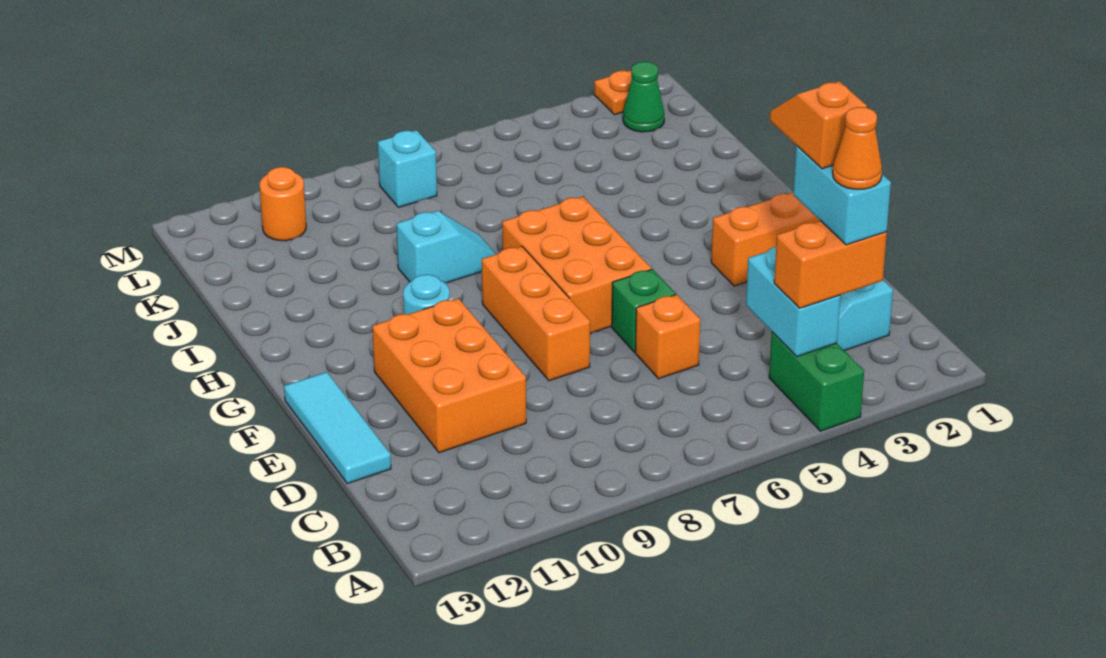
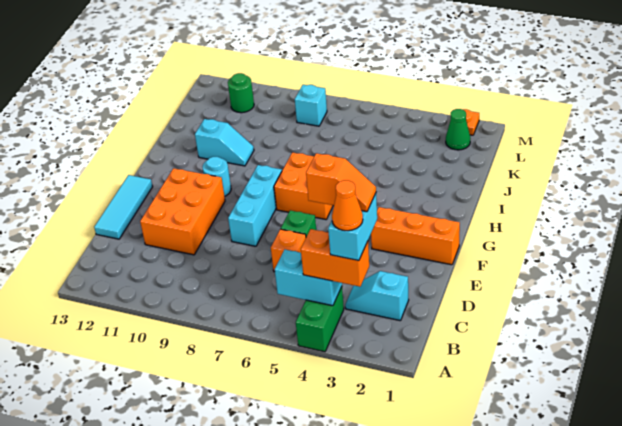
cyan brick B4:C4 level 2 -> cyan brick B4:B5 level 2
orange slope C3:D3 level 5 top C -> orange slope C3:C4 level 5 top 4
orange brick E8:G8 level 1 -> cyan brick E8:G8 level 1
orange brick F6:H7 level 1 -> orange brick G6:H7 level 1
cyan slope I8:I9 level 1 top 9 -> cyan slope I10:I11 level 1 top 11
orange round brick L11 level 1 -> green round brick L11 level 1

